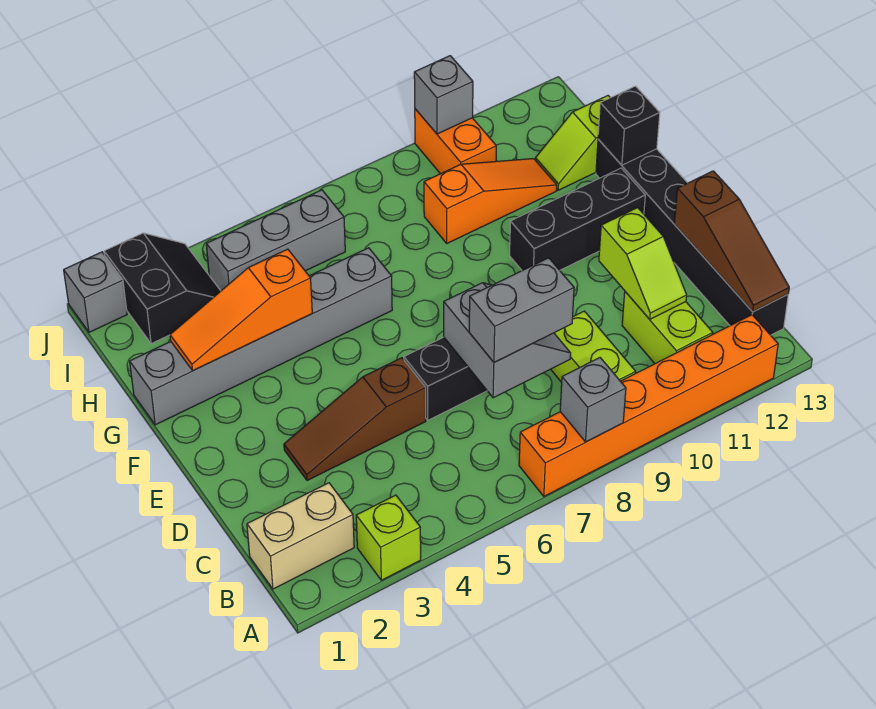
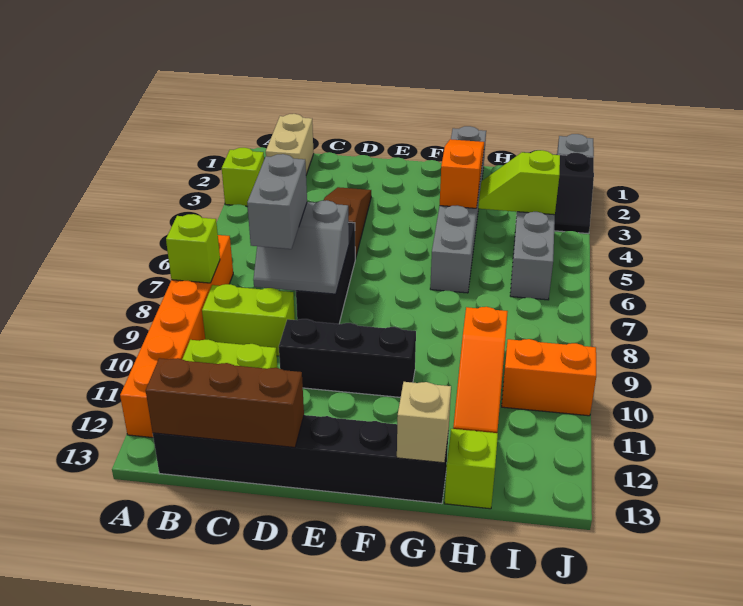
grey brick A8 level 2 -> lime brick A8 level 2
brown slope B13:D13 level 2 top D -> brown brick B13:D13 level 2
lime slope C11:D11 level 2 top D -> lime slope H4:I4 level 2 top I
black brick F10:F12 level 1 -> black brick D10:F10 level 1
black brick G13 level 2 -> tan brick G13 level 2
grey brick J10 level 2 -> none

